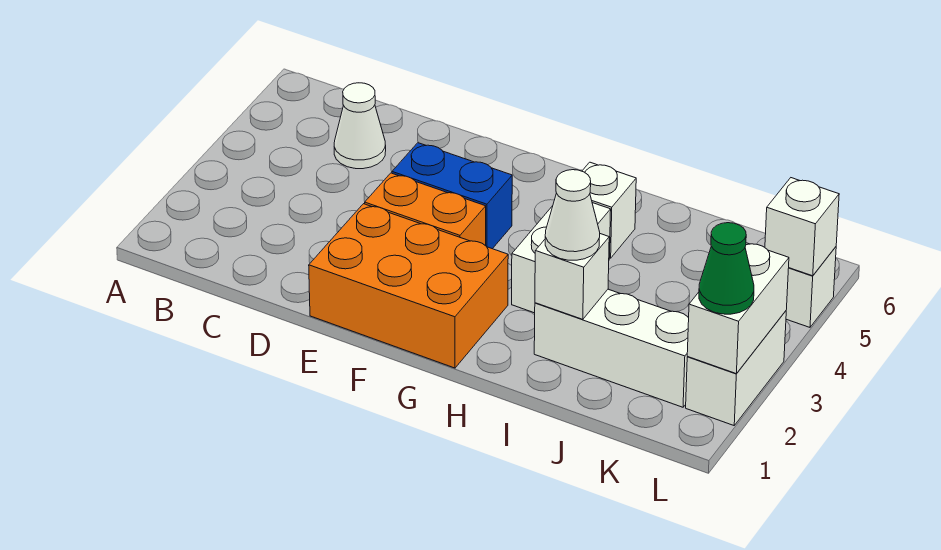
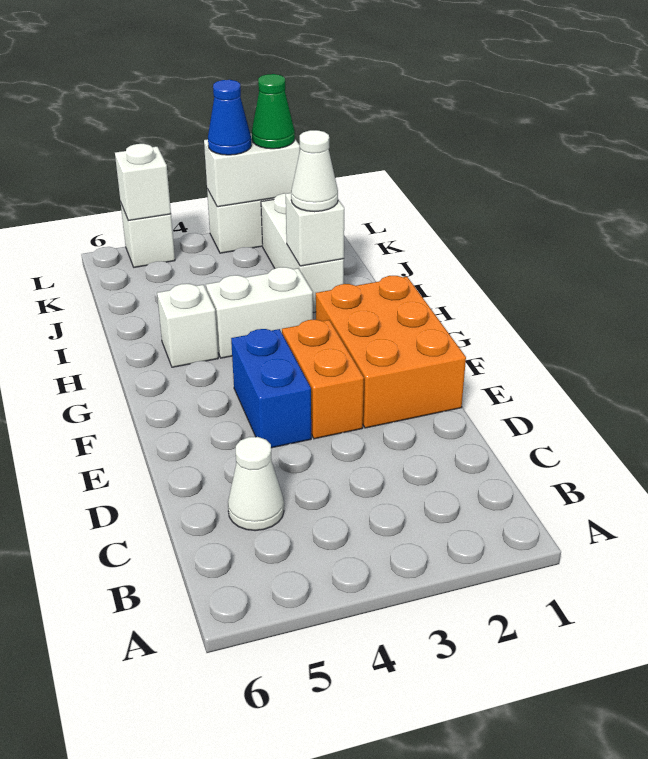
none -> blue cone L3 level 3

